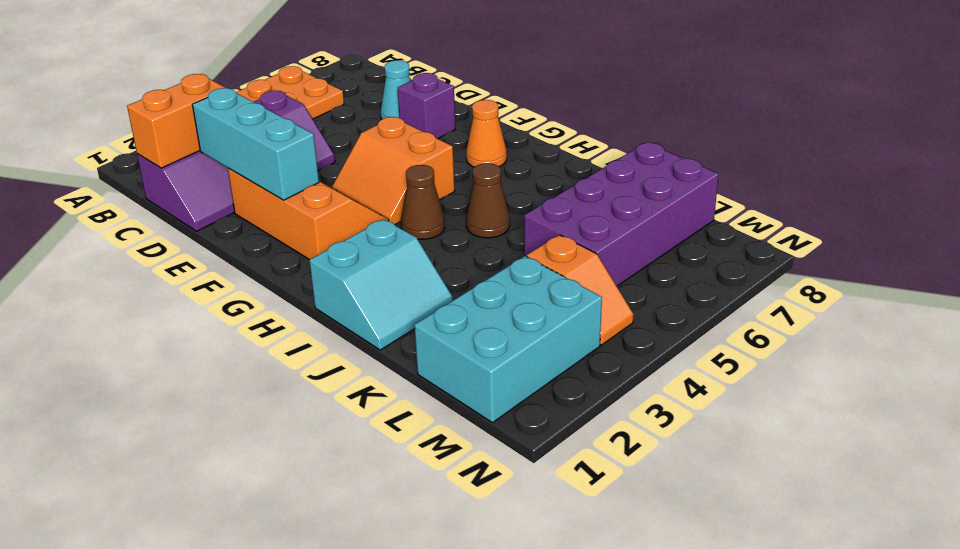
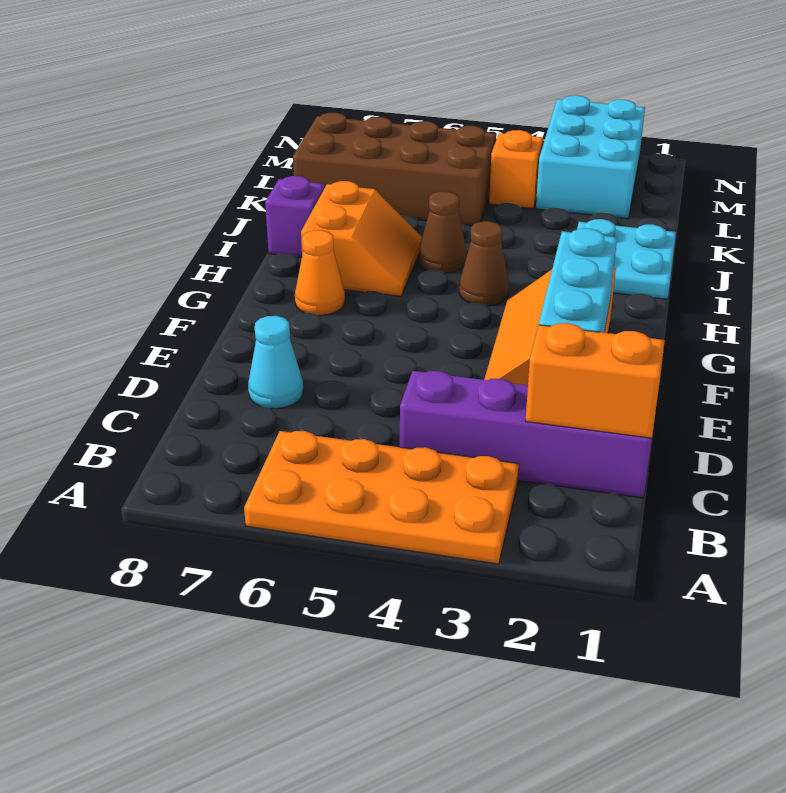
purple brick E7 level 1 -> purple brick I8 level 1
orange slope F4:G5 level 1 top 5 -> orange slope H6:I7 level 1 top 7
cyan slope I1:J2 level 1 top I -> cyan plate I1:J2 level 1
purple brick K5:L8 level 1 -> brown brick K5:L8 level 1
cyan brick L1:M3 level 1 -> cyan brick L2:N3 level 1

